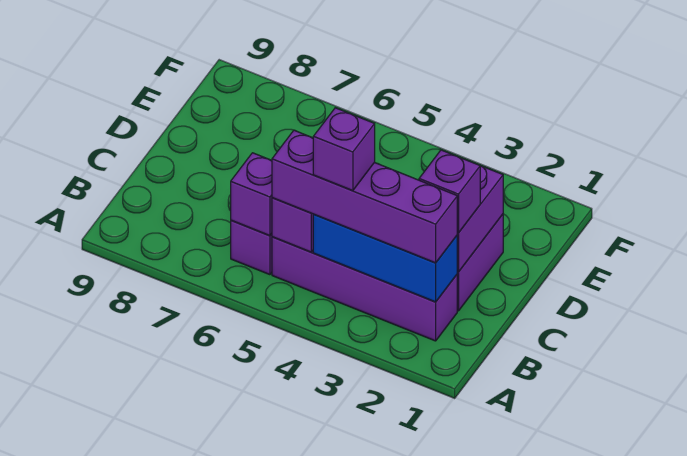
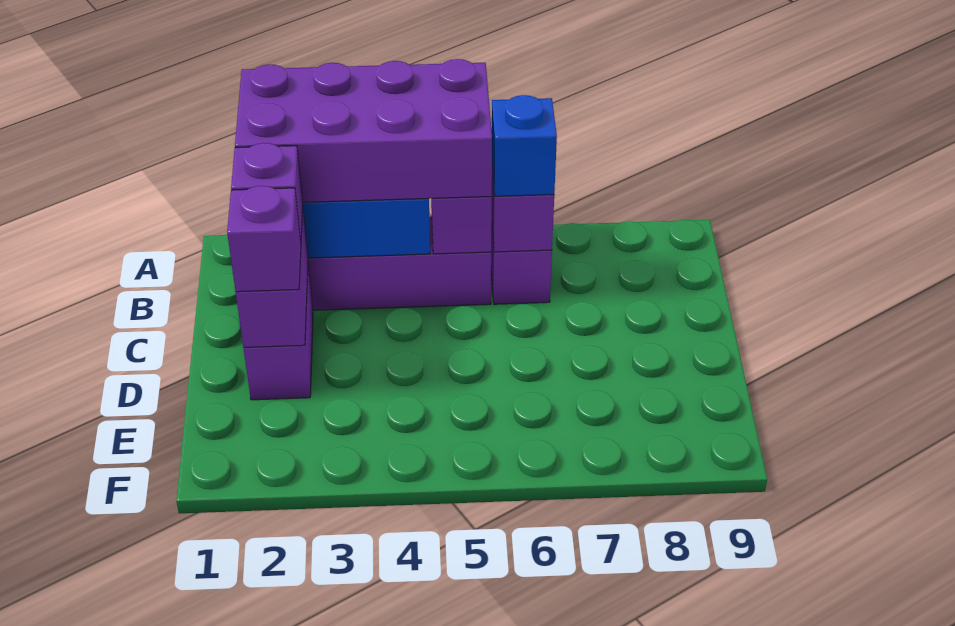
purple brick B2:B5 level 3 -> purple brick A2:B5 level 3
purple brick B4 level 4 -> purple brick D2 level 3
none -> blue brick B6 level 3

